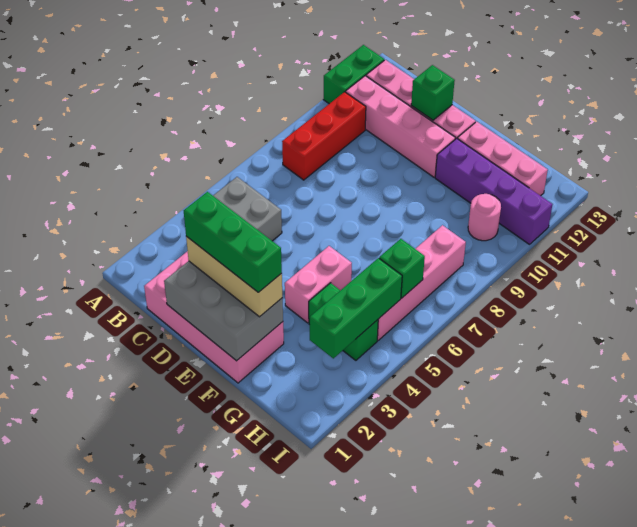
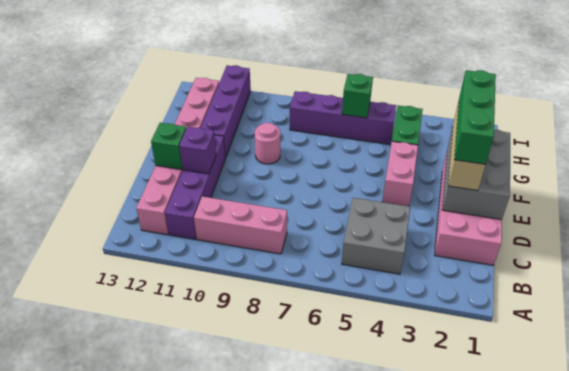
green brick A11:A12 level 1 -> none
red brick B8:B10 level 1 -> pink brick B8:B10 level 1
pink brick B11:E11 level 1 -> purple brick B11:E11 level 1
none -> purple brick D11 level 2
pink brick F4:F5 level 1 -> pink brick E4:F4 level 1
green brick H3:H5 level 2 -> none
pink brick H5:H8 level 1 -> purple brick H5:H8 level 1
pink round brick H10 level 1 -> pink round brick F9 level 1

